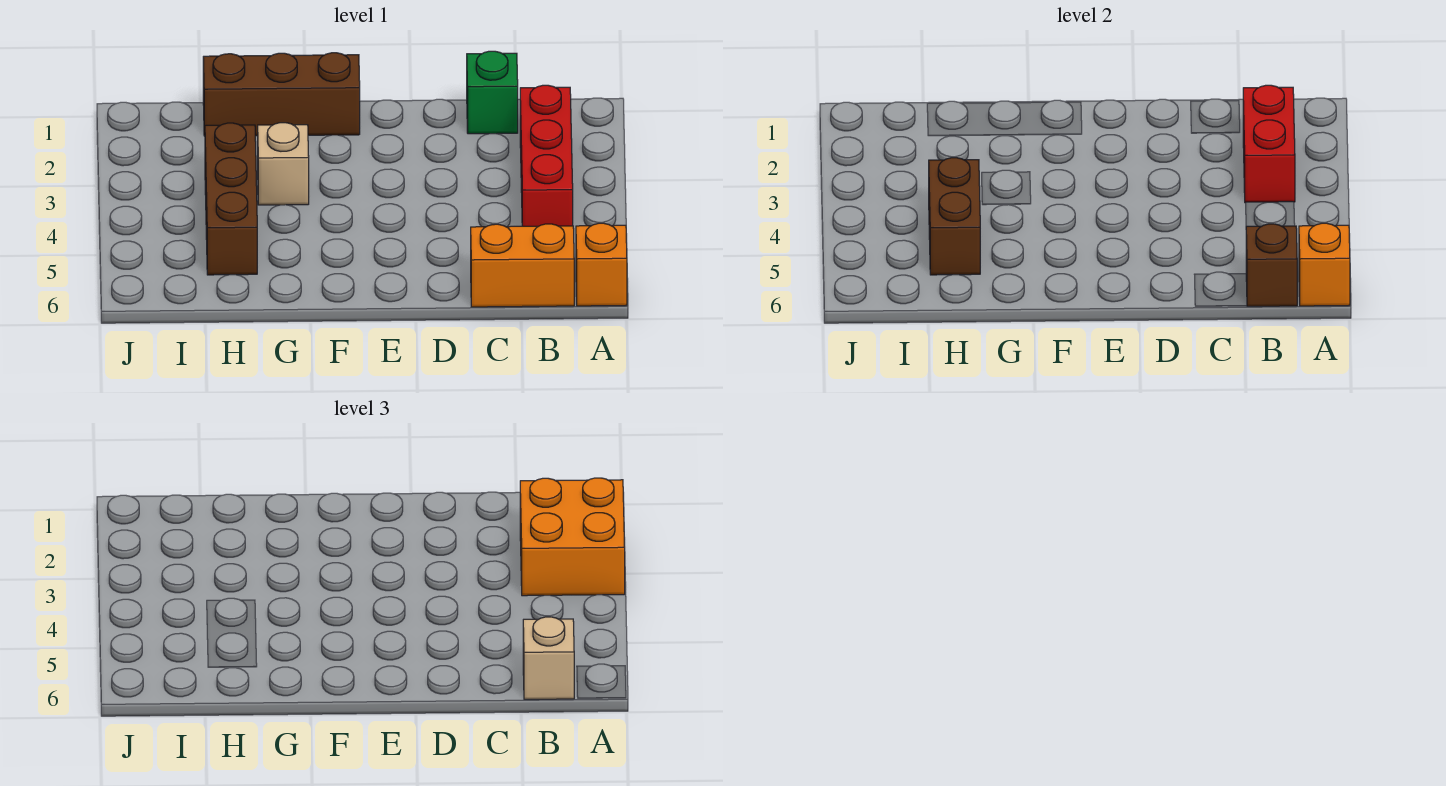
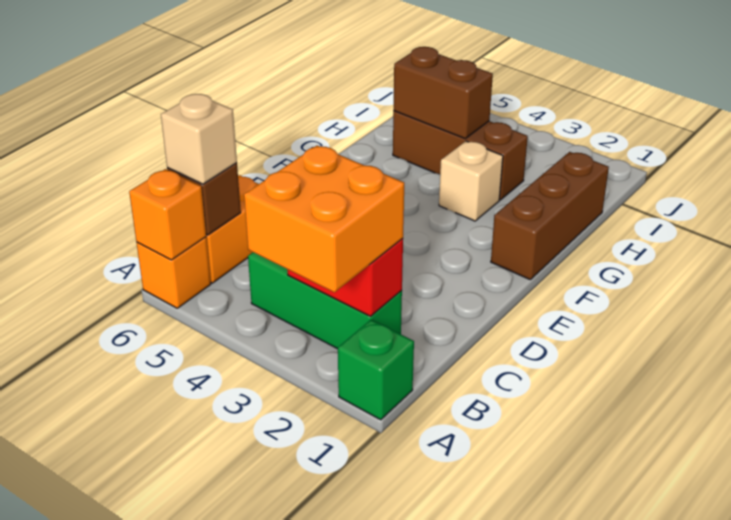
red brick B2:B4 level 1 -> green brick B2:B4 level 1
green brick C1 level 1 -> green brick A1 level 1

